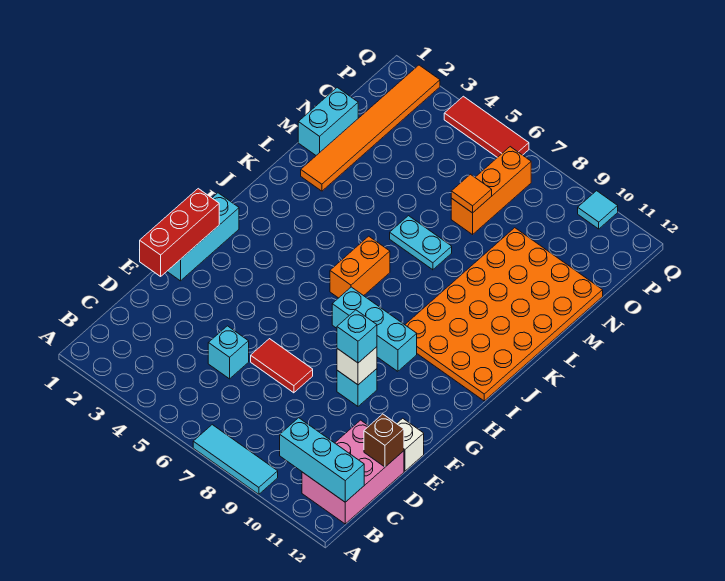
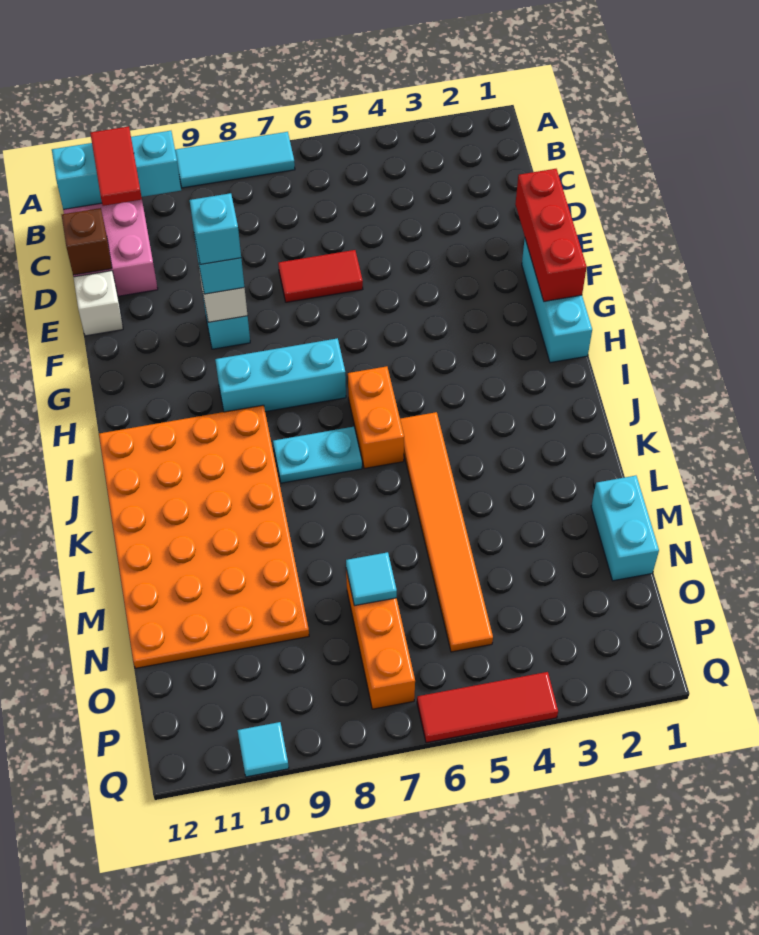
none -> red tile B11:C11 level 3
cyan brick D5 level 1 -> cyan brick F9 level 4
orange tile L2:Q2 level 1 -> orange tile J5:O5 level 1
cyan plate L6:L7 level 1 -> cyan plate J7:J8 level 1
orange tile N7 level 2 -> cyan tile N7 level 2

